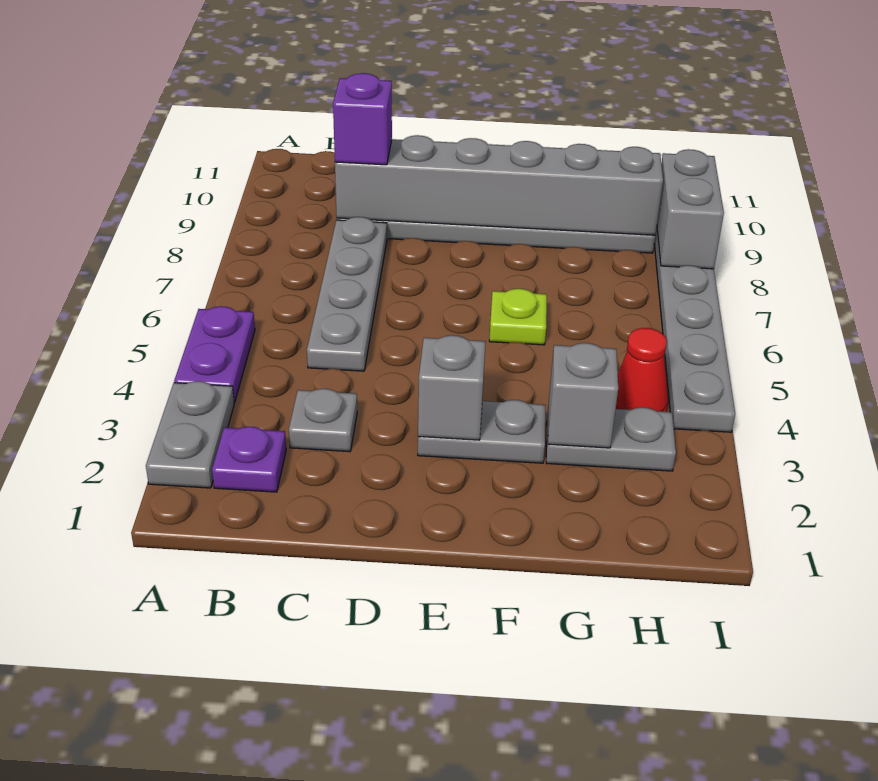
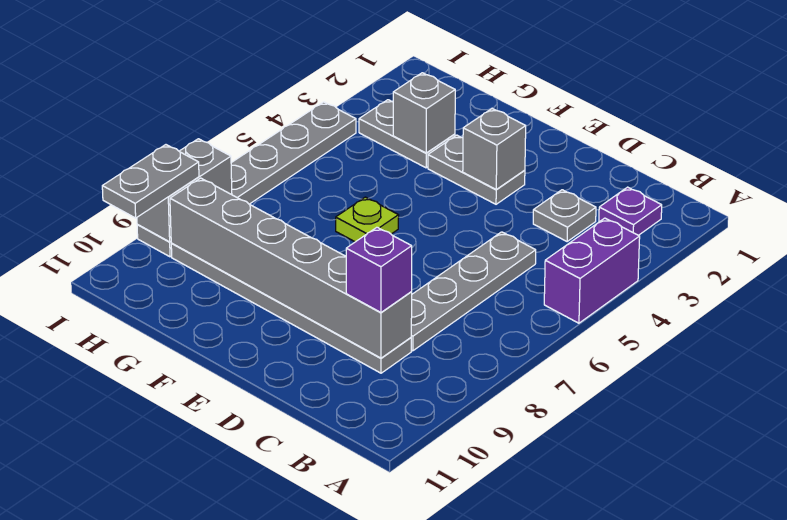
grey plate A2:A3 level 1 -> grey plate I9:I10 level 3
purple plate A4:A5 level 1 -> purple brick A4:A5 level 1
red cone H4 level 1 -> none

